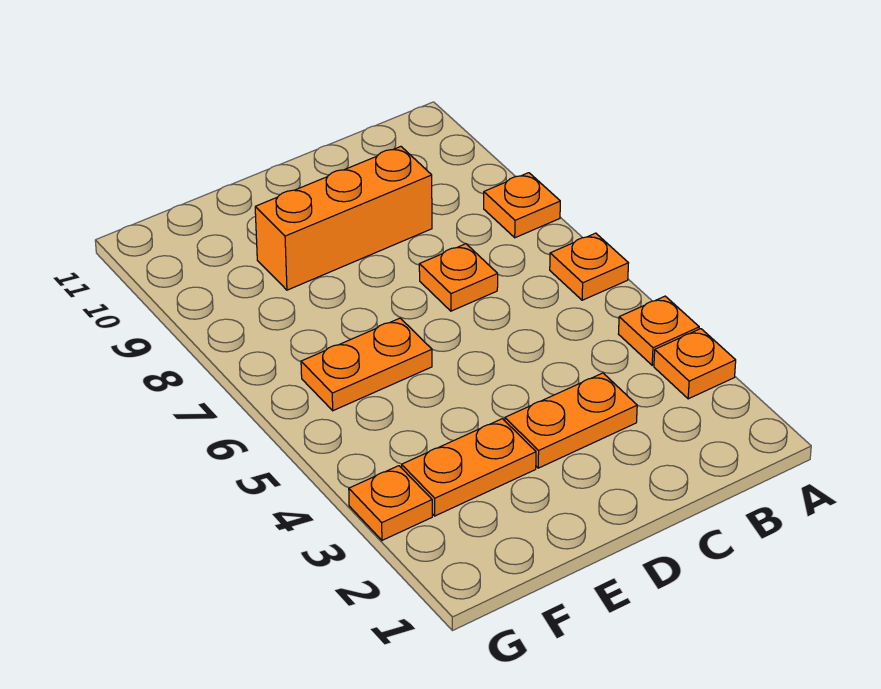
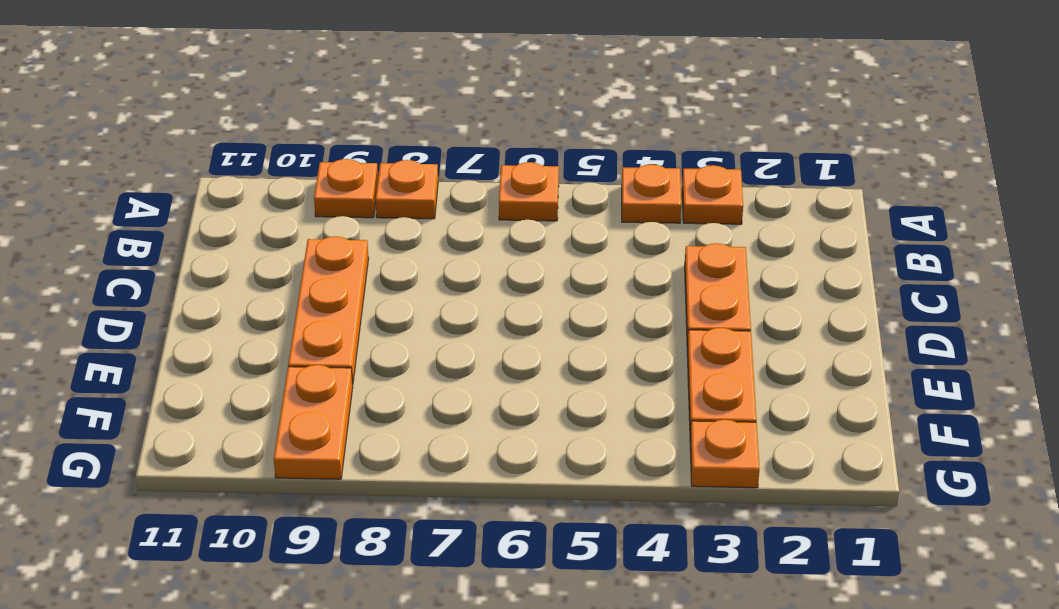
orange plate C7 level 1 -> orange plate A9 level 1
orange brick C9:E9 level 1 -> orange plate C9:E9 level 1
orange plate E6:F6 level 1 -> orange plate F9:G9 level 1

